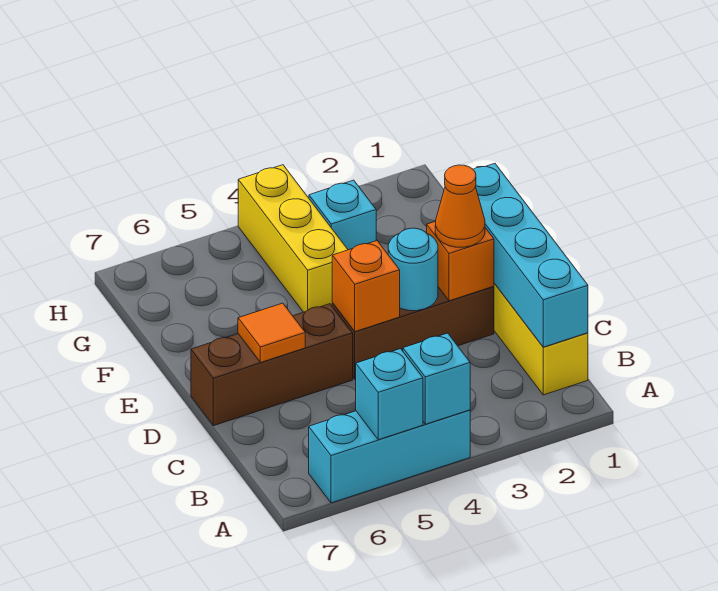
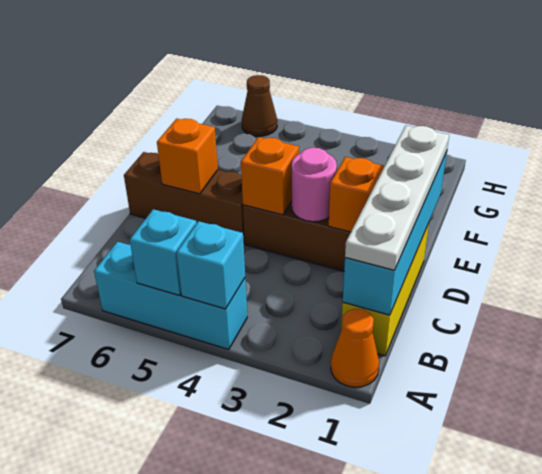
none -> white plate B1:E1 level 3
orange cone D2 level 3 -> orange cone A1 level 1
cyan round brick D3 level 2 -> pink round brick D3 level 2
orange tile D6 level 2 -> orange brick D6 level 2
yellow brick F4:H4 level 1 -> none
cyan brick G3 level 1 -> none
none -> brown cone H6 level 1

